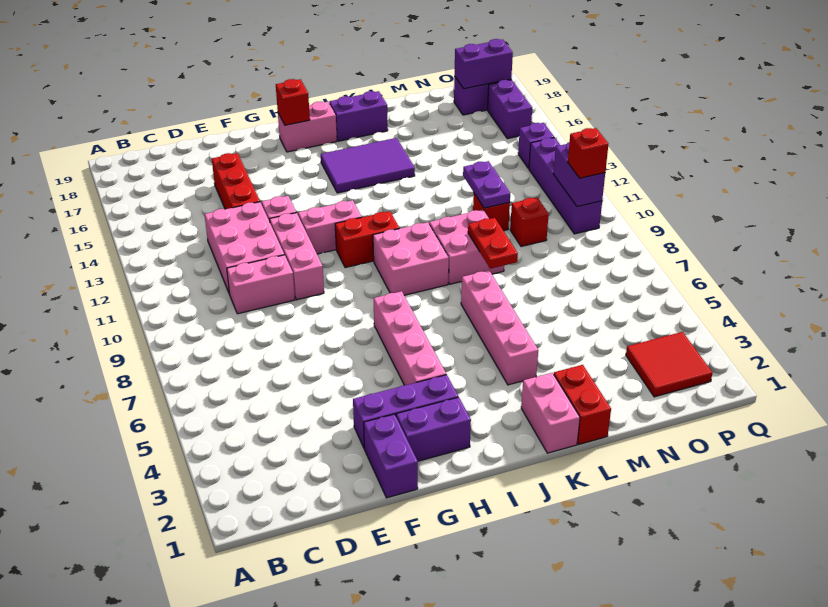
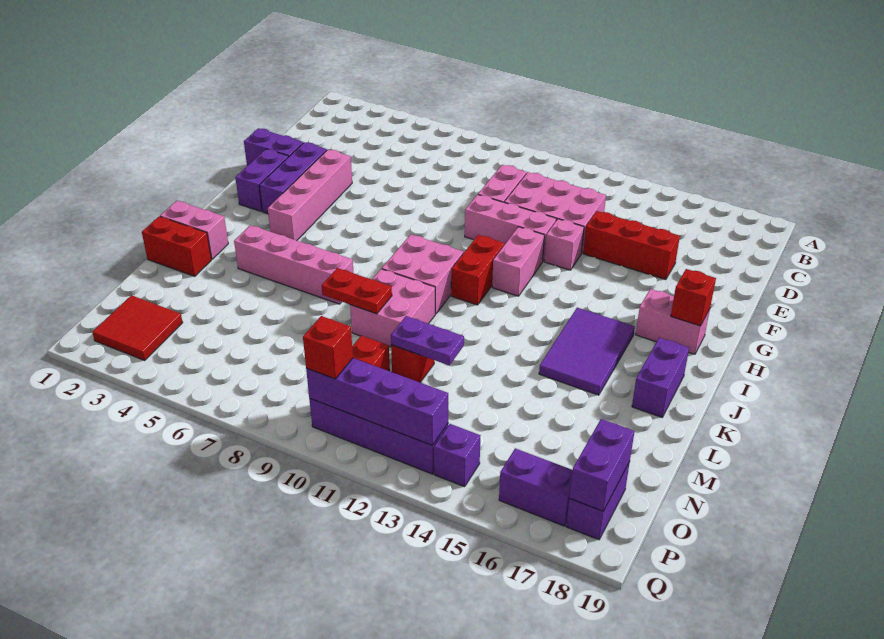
pink brick H4:H7 level 1 -> pink brick F4:I4 level 1
pink brick H18:I18 level 1 -> pink brick H17:H18 level 1
purple brick P10:P11 level 2 -> purple brick P10:P13 level 2

